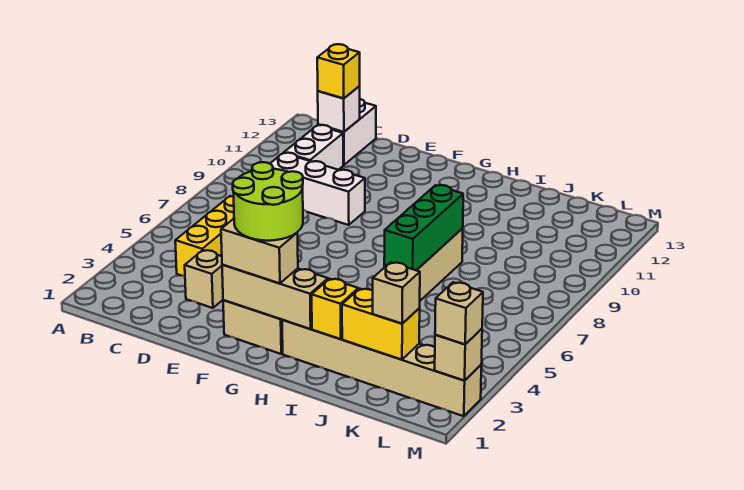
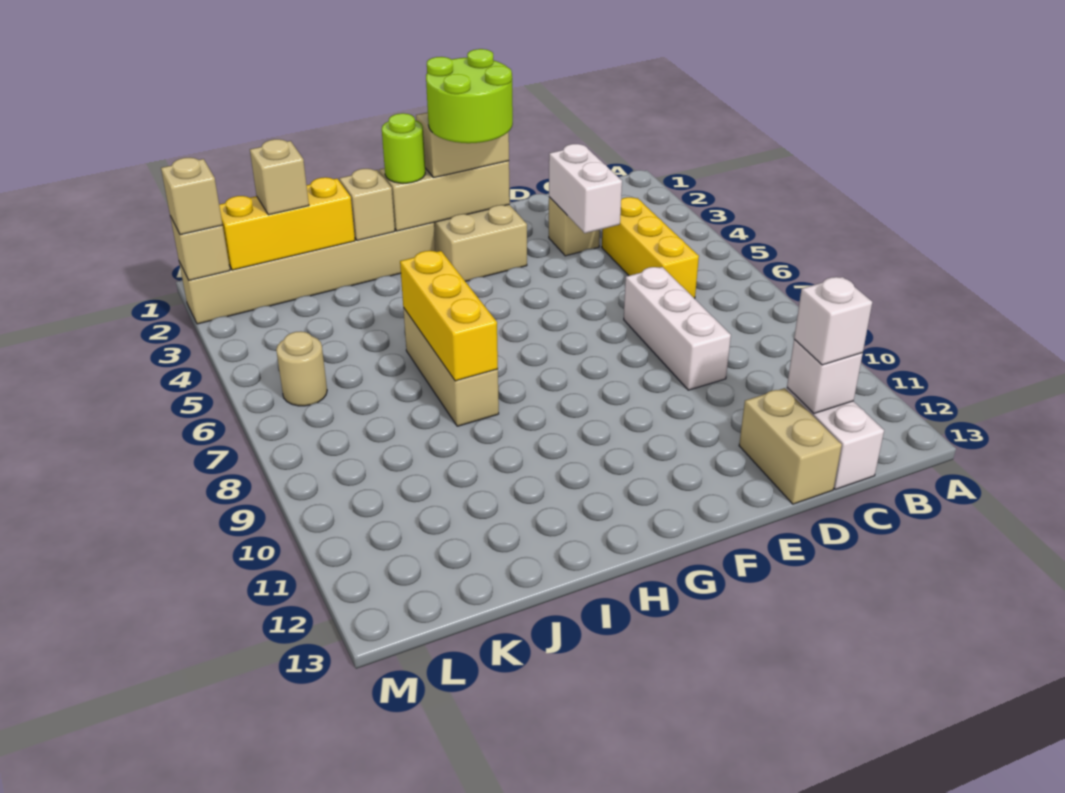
white brick C9:E9 level 1 -> white brick D7:D9 level 1
white brick C10:C11 level 1 -> white brick D3:D4 level 2
yellow brick C12 level 3 -> white brick C12 level 3
none -> tan brick D12:D13 level 1
none -> lime round brick H2 level 3
yellow brick I2 level 2 -> tan brick I2 level 2
green brick I6:I8 level 2 -> yellow brick I6:I8 level 2
yellow brick J2:K2 level 2 -> yellow brick J2:L2 level 2
none -> tan round brick L6 level 1

